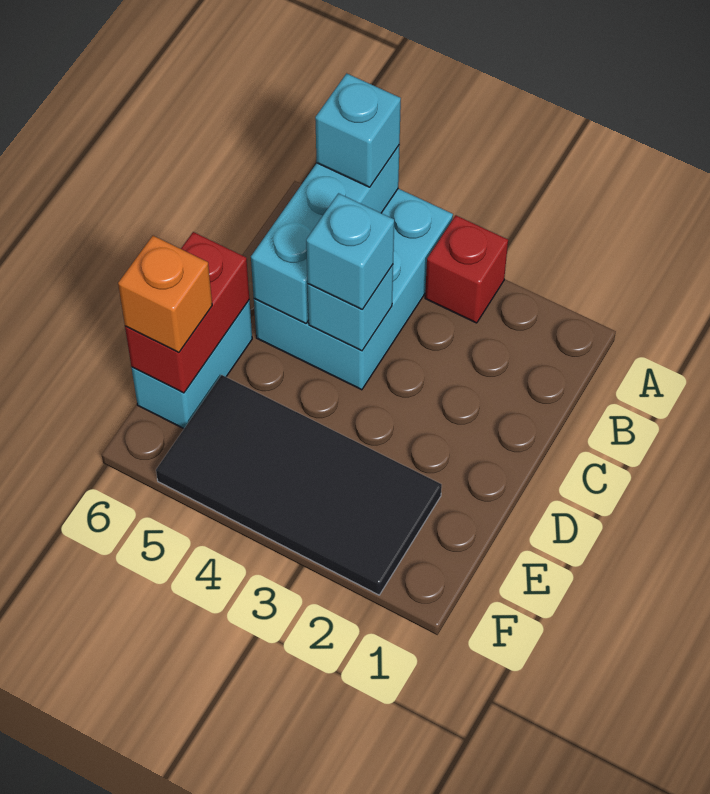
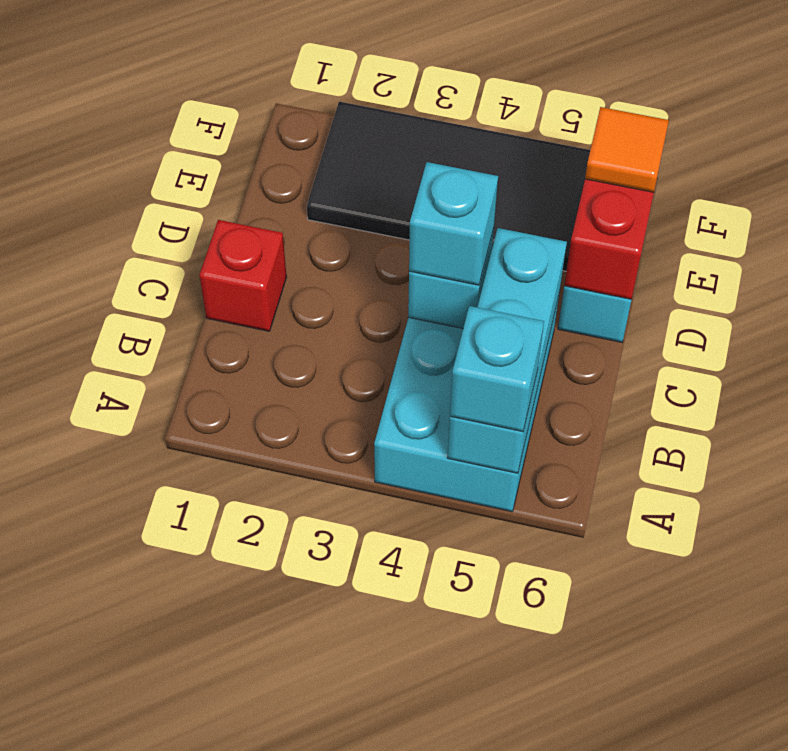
red brick A3 level 1 -> red brick C1 level 1
orange brick E6 level 3 -> orange tile E6 level 3

